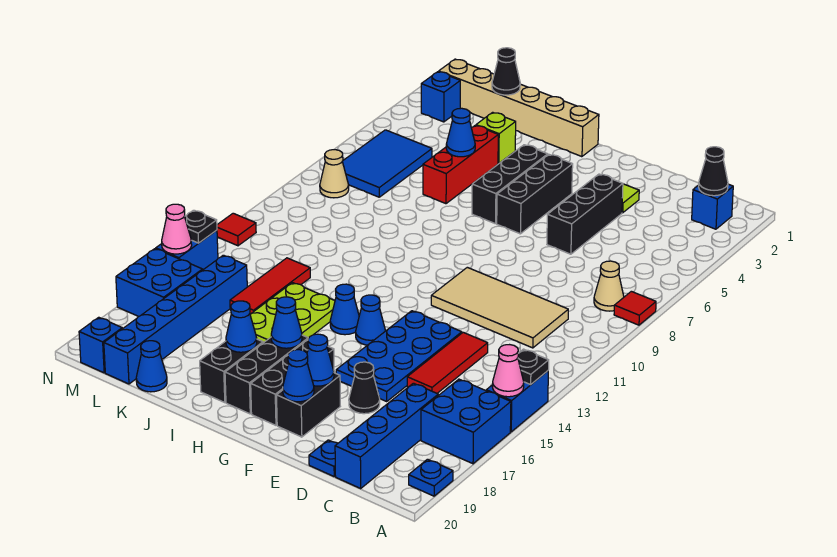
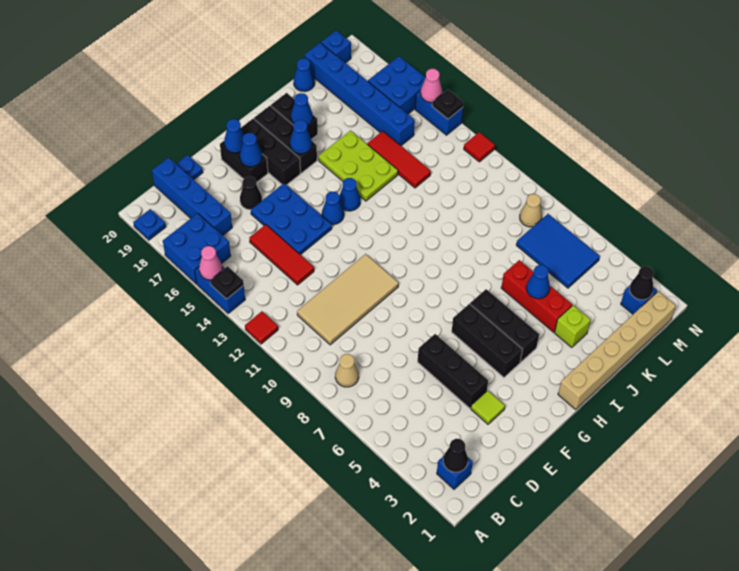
red tile A8 level 1 -> red tile A12 level 1
blue plate E13:F16 level 1 -> blue plate E14:F16 level 1
black cone K1 level 2 -> black cone M2 level 2

